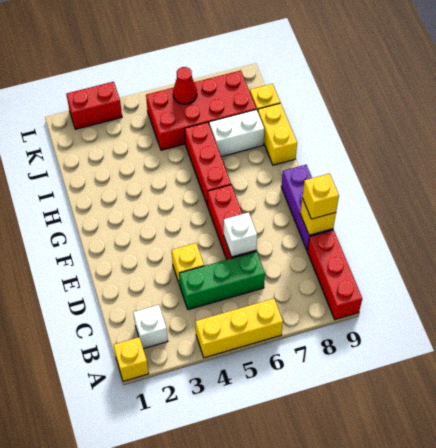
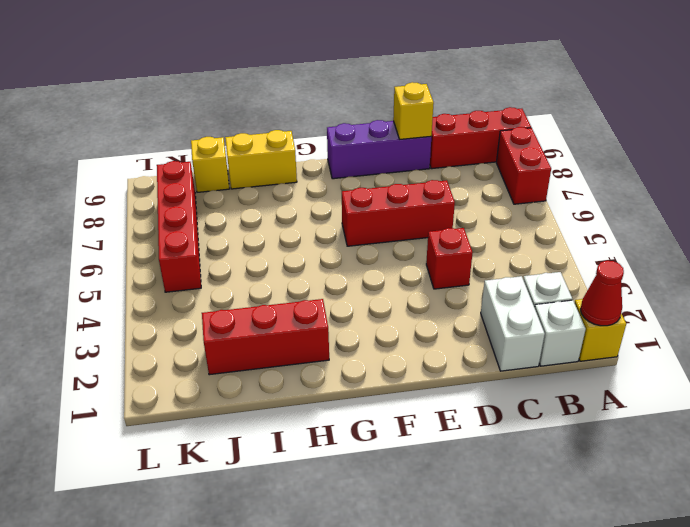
yellow brick A4:A6 level 1 -> none
green brick C4:C6 level 1 -> none
yellow brick D4 level 1 -> red brick D4 level 1
white brick D6 level 2 -> white brick B1 level 1
yellow brick D9 level 3 -> none
red brick G6:I6 level 1 -> red brick H2:J2 level 1
white brick I7:I8 level 1 -> white brick C1:C2 level 1
red brick J5:K8 level 1 -> red brick K5:K8 level 1
red cone K6 level 2 -> red cone A1 level 2
red brick L2:L3 level 1 -> red brick A7:A8 level 1

